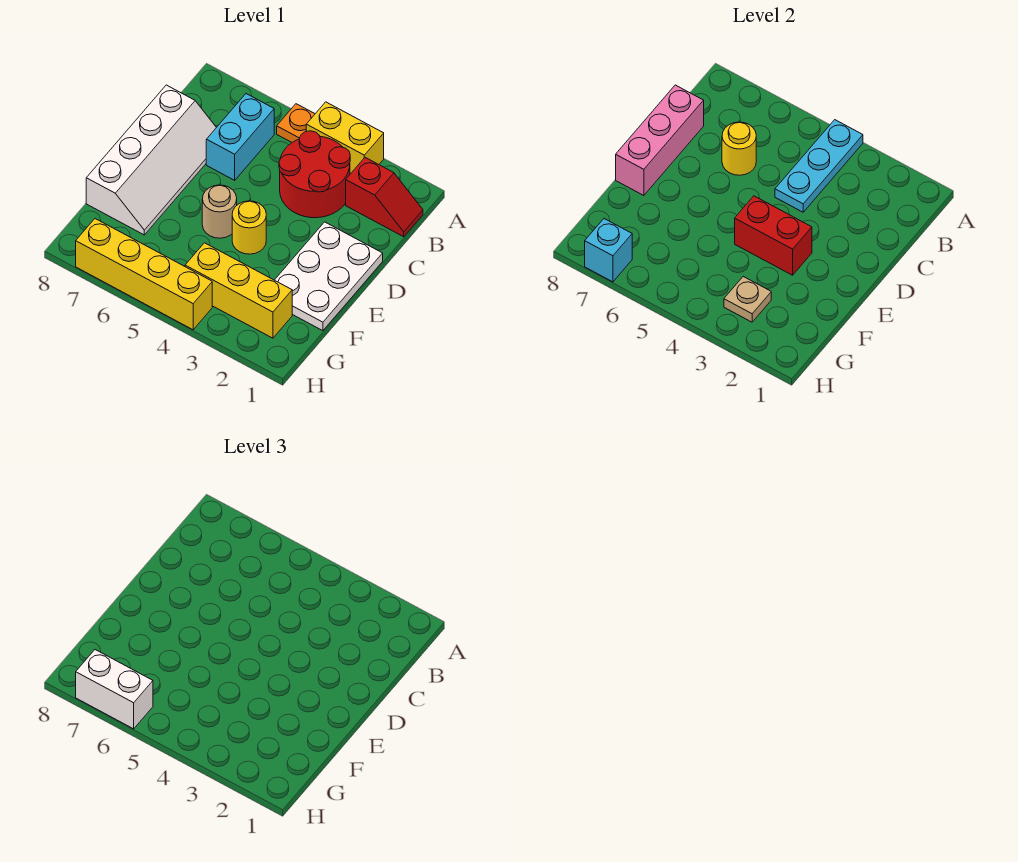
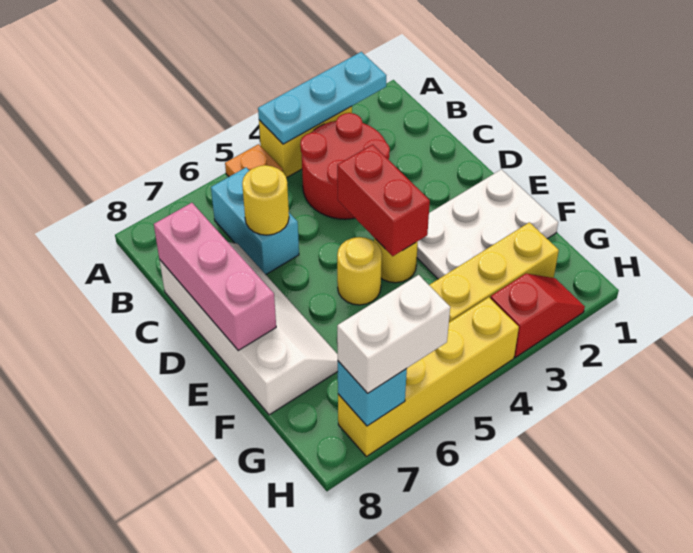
cyan plate A4:C4 level 2 -> cyan plate A2:A4 level 2
red slope B1:B2 level 1 top 2 -> red slope H2:H3 level 1 top 3
white plate D1:F2 level 1 -> white plate E1:F3 level 1
red brick E3:E4 level 2 -> red brick D4:E4 level 2
tan round brick E5 level 1 -> yellow round brick E5 level 1
tan plate G3 level 2 -> none

